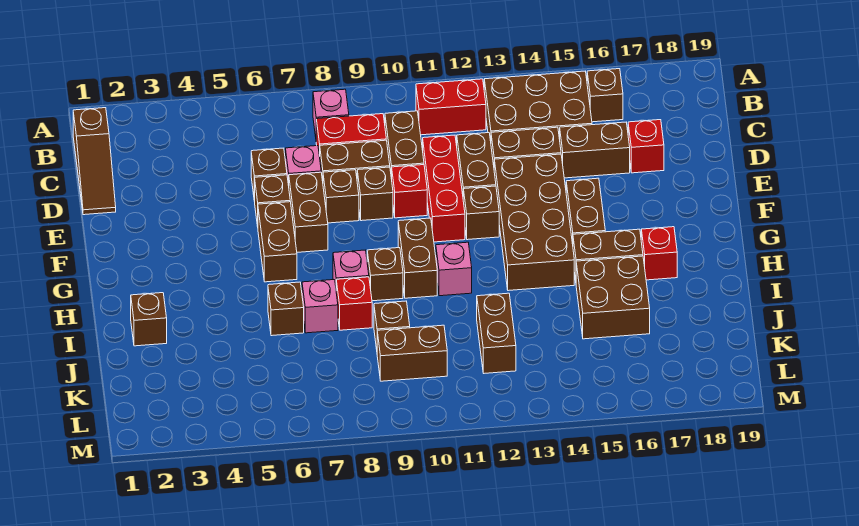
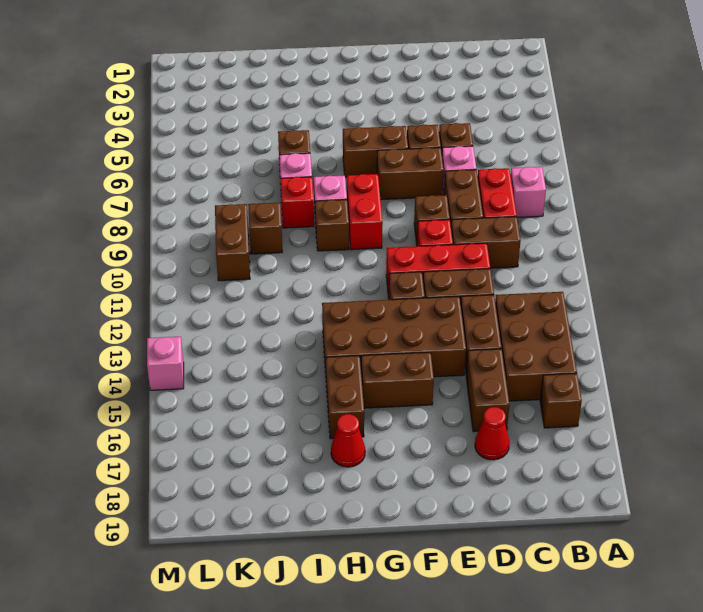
brown slope B1:D1 level 1 top B -> none
red brick B11:B12 level 1 -> red brick G8:G9 level 1
red brick D17 level 1 -> red cone D17 level 1
brown brick E8 level 1 -> none
brown brick G10:H10 level 1 -> none
pink brick H11 level 1 -> pink brick M14 level 1
red brick H17 level 1 -> red cone H17 level 1
brown brick I2 level 1 -> none
brown brick I15:J16 level 1 -> none
brown brick J12:K12 level 1 -> none

